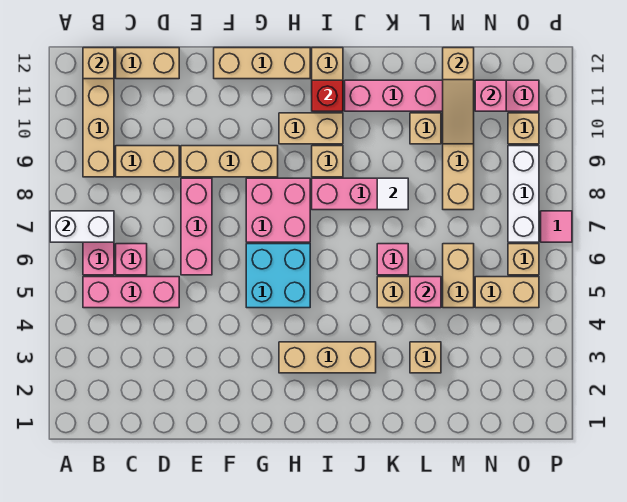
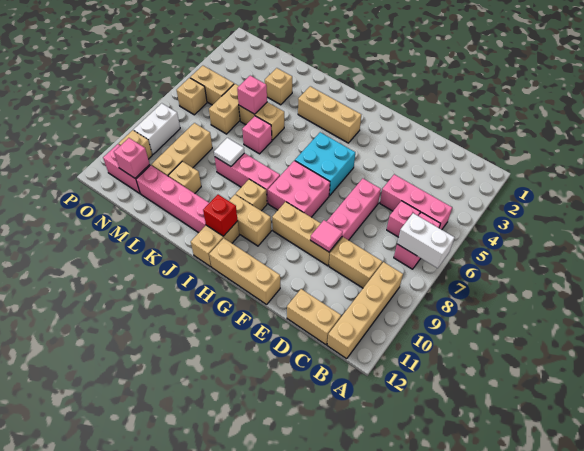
tan brick B12 level 2 -> none
tan slope M10:M12 level 2 top 12 -> none
white brick O7:O9 level 1 -> white brick O8:O9 level 1
pink tile P7 level 1 -> pink tile E9 level 2

